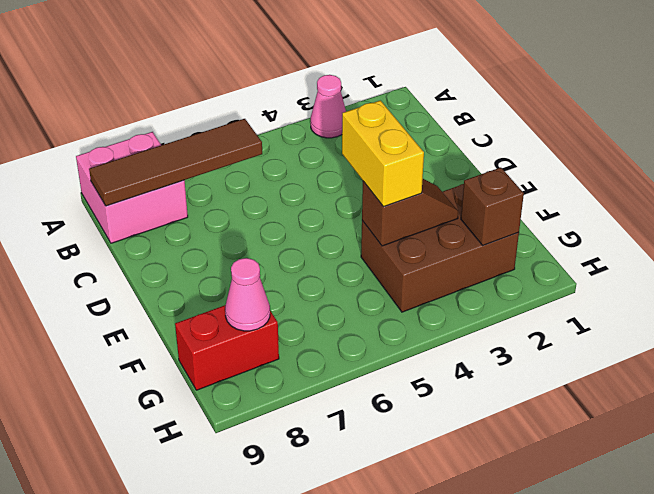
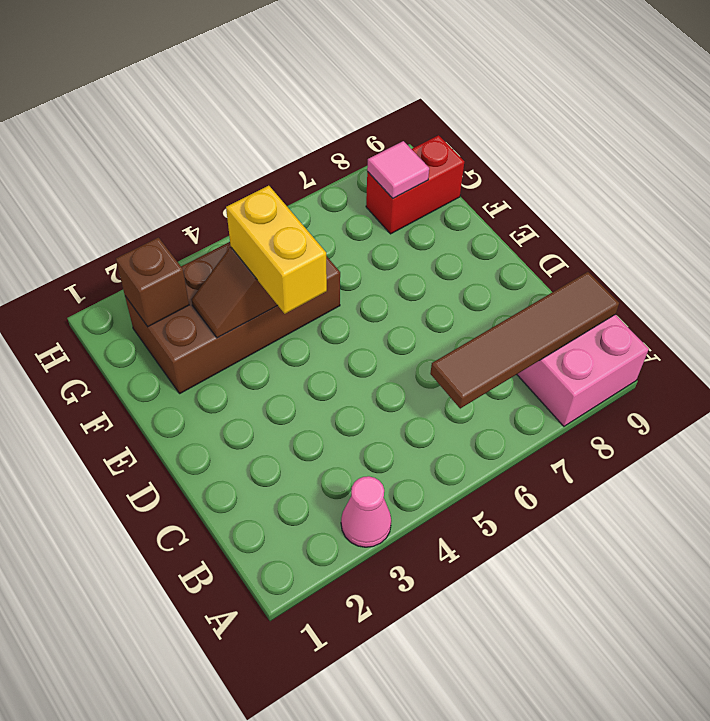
brown brick F2:G4 level 1 -> brown brick F2:G5 level 1
pink cone G8 level 2 -> pink tile G8 level 2

